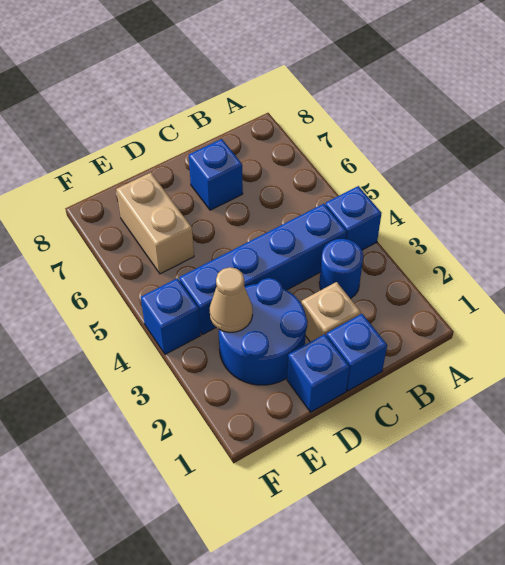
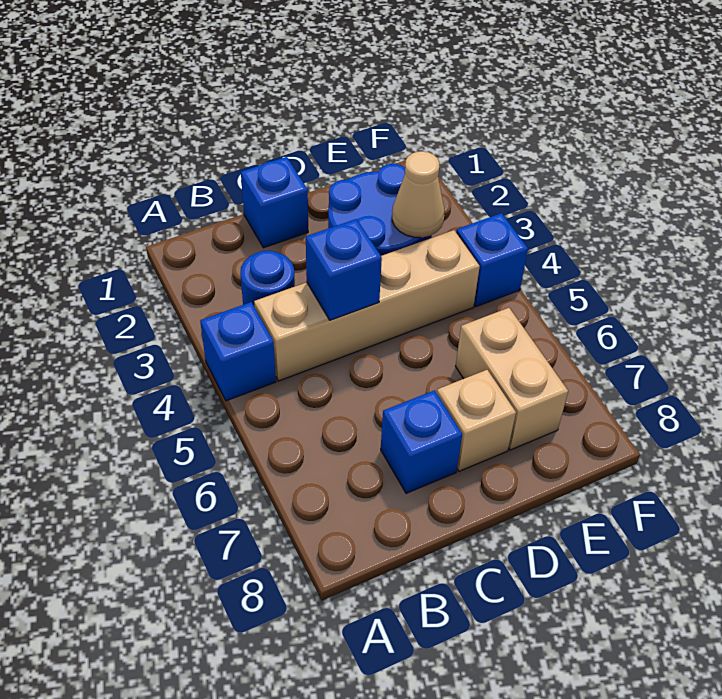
blue brick B4:E4 level 1 -> tan brick B4:E4 level 1
tan brick C2 level 1 -> tan brick D7 level 1
blue brick D1 level 1 -> blue brick C4 level 2

